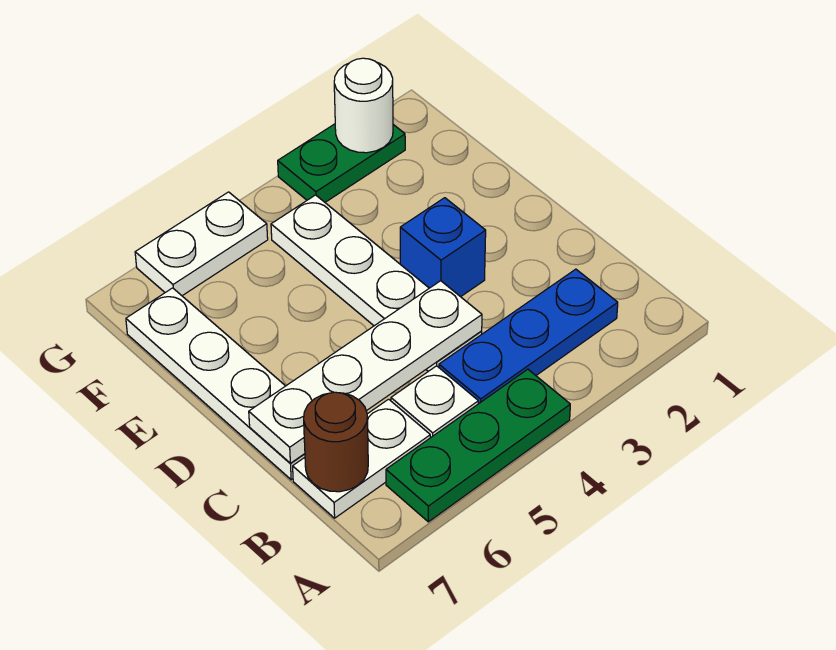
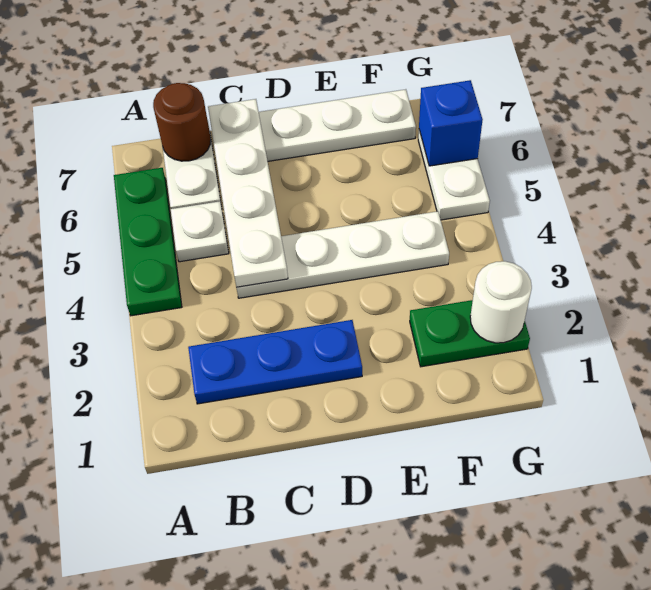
blue plate B2:B4 level 1 -> blue plate B2:D2 level 1
blue brick D3 level 1 -> blue brick G6 level 2
green plate G2:G3 level 1 -> green plate F2:G2 level 1

